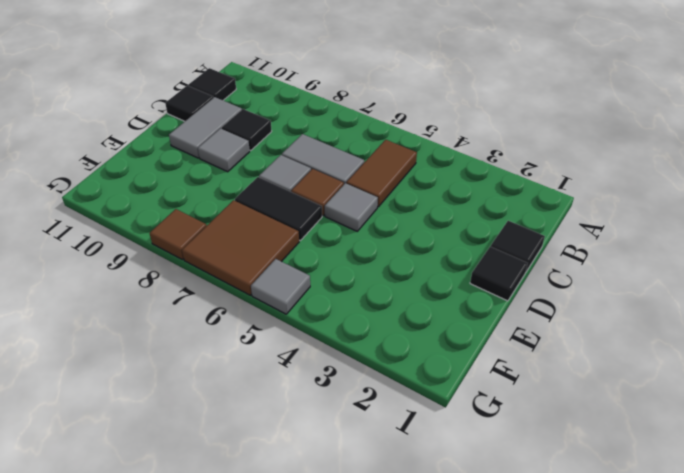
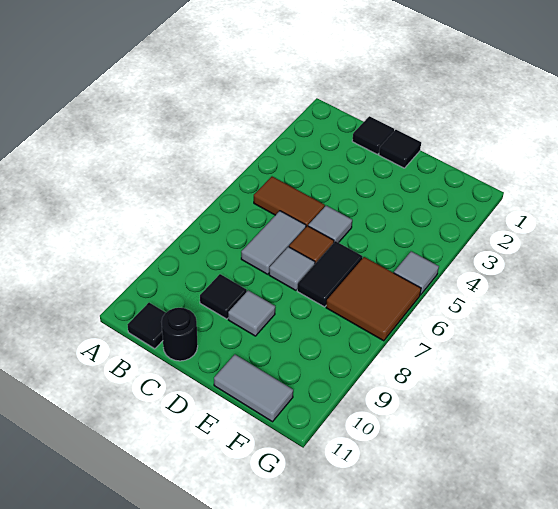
grey tile C10:D10 level 1 -> grey tile E11:F11 level 1
black tile C11 level 1 -> black round brick C11 level 1
brown tile G8 level 1 -> none

